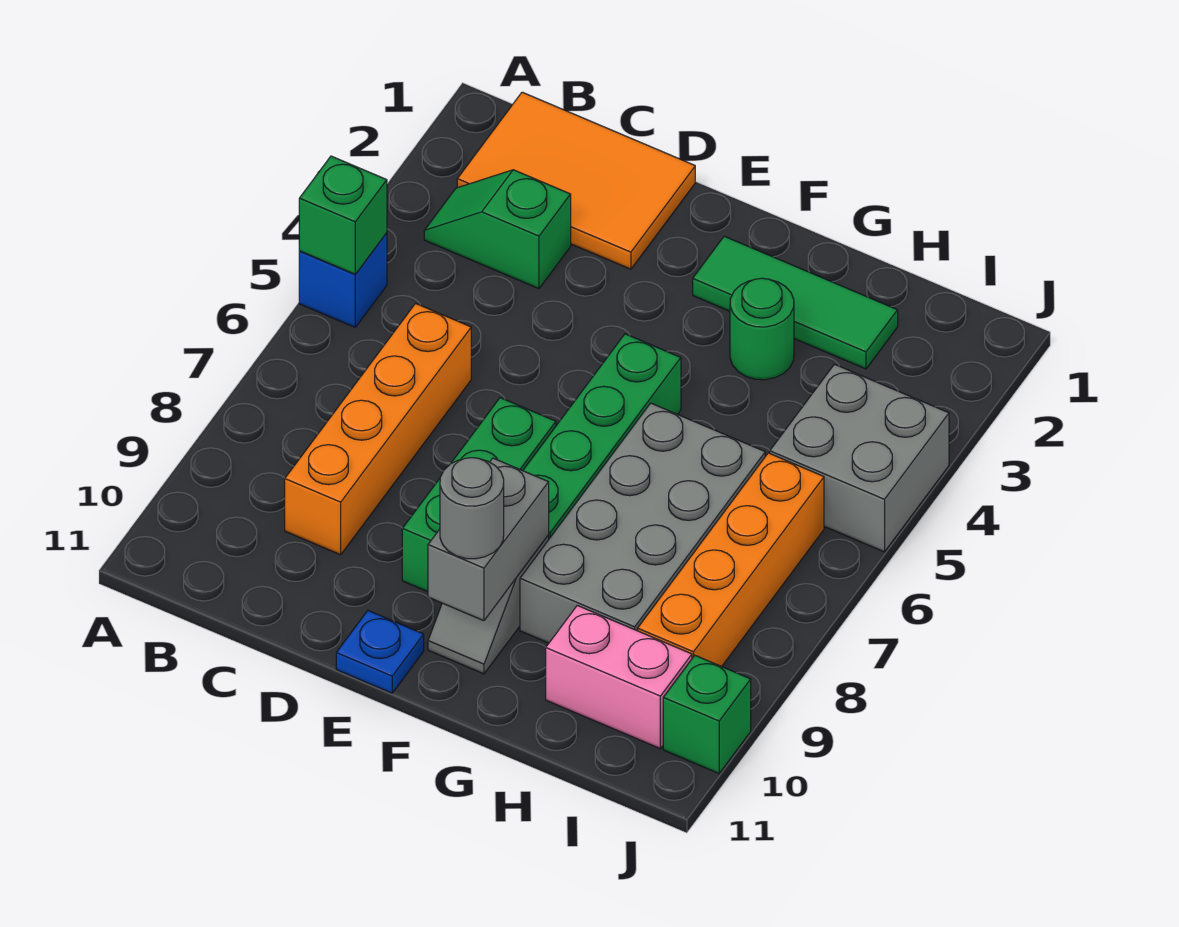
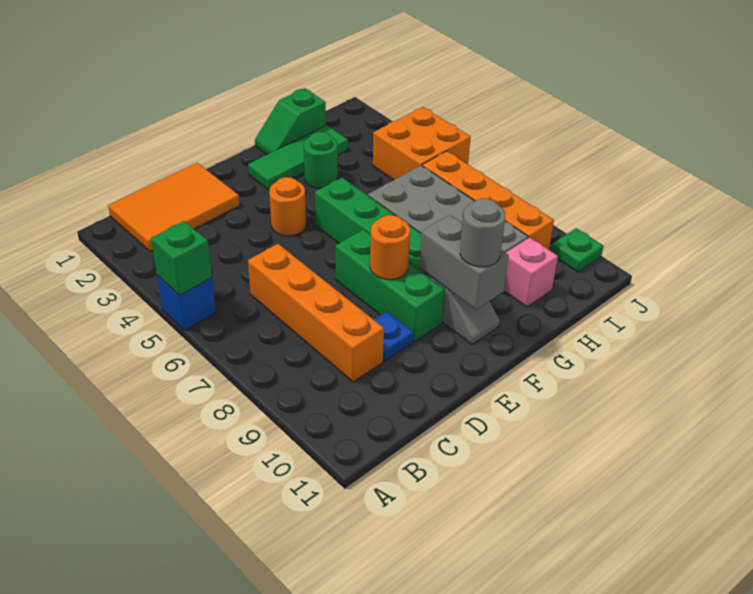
green slope B3:C3 level 1 top C -> green slope G1:H1 level 1 top H
none -> orange round brick E4 level 1
none -> orange round brick E8 level 2
blue plate E11 level 1 -> blue plate D9 level 1
pink brick H10:I10 level 1 -> pink brick H10 level 1
grey brick I4:J5 level 1 -> orange brick I4:J5 level 1
green brick J10 level 1 -> green plate J10 level 1

